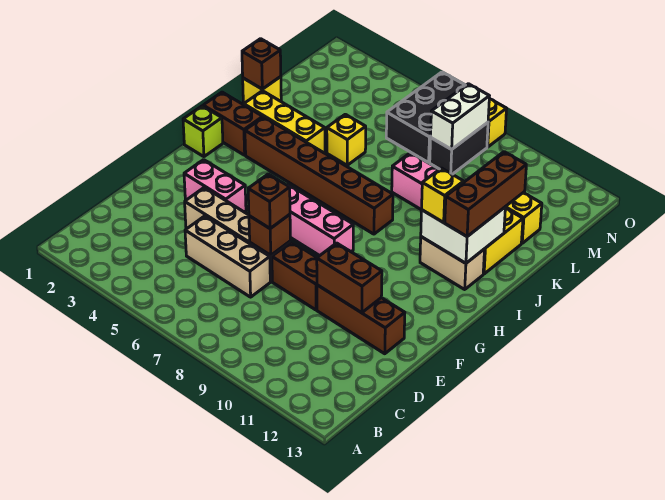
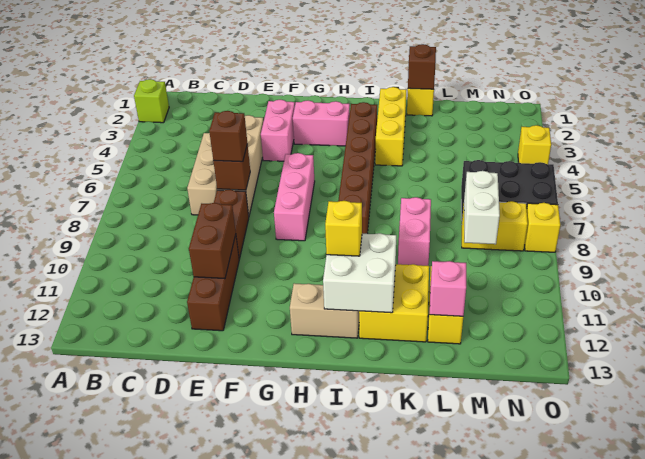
none -> pink brick G3:H3 level 1
lime brick H1 level 1 -> lime brick A2 level 1
brown brick I1:I2 level 1 -> none
tan brick I11:I12 level 1 -> tan brick H12:I12 level 1
brown brick I12:K12 level 3 -> none
yellow brick K5 level 1 -> yellow brick O4 level 1
none -> pink brick L12 level 2
black brick M8:N8 level 1 -> yellow brick M8:N8 level 1
white brick M8:N8 level 2 -> white brick M8:M9 level 2

